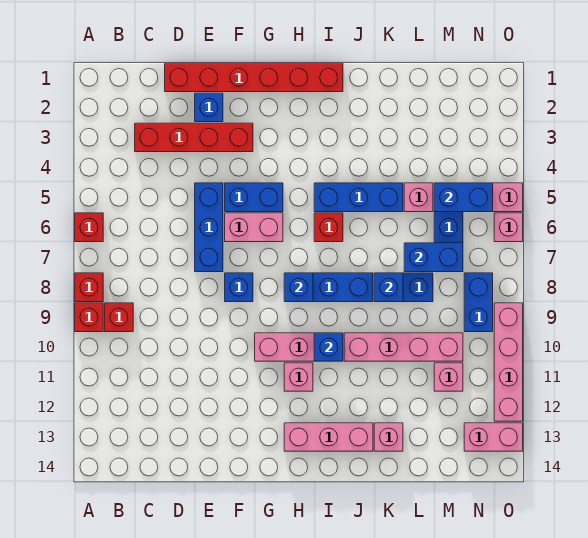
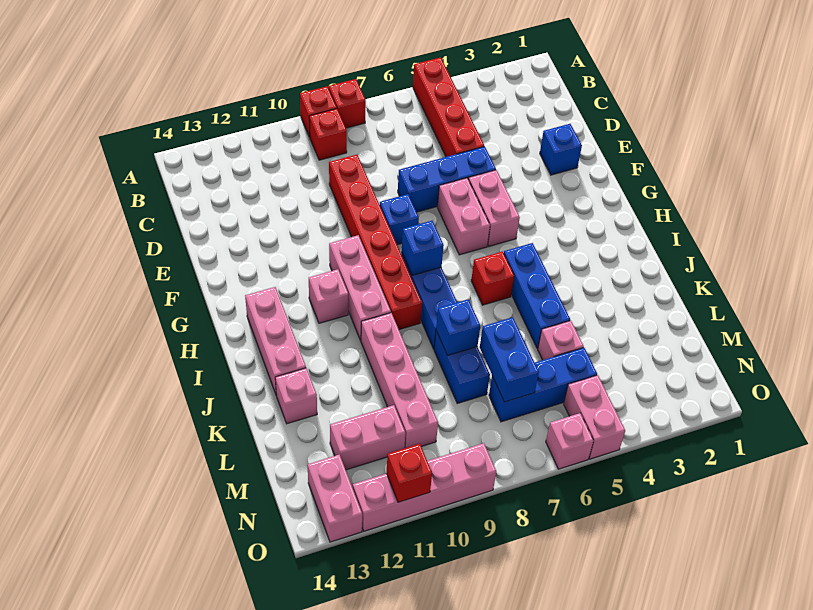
red brick A6 level 1 -> red brick O11 level 2
red brick C3:F3 level 1 -> red brick A5:D5 level 1
red brick D1:I1 level 1 -> red brick D9:I9 level 1
blue brick F5:G5 level 1 -> pink brick F5:G5 level 1
blue brick I10 level 2 -> none
blue brick M5:N5 level 2 -> none
pink brick M11 level 1 -> pink brick M11:M12 level 1
blue brick N8:N9 level 1 -> none

